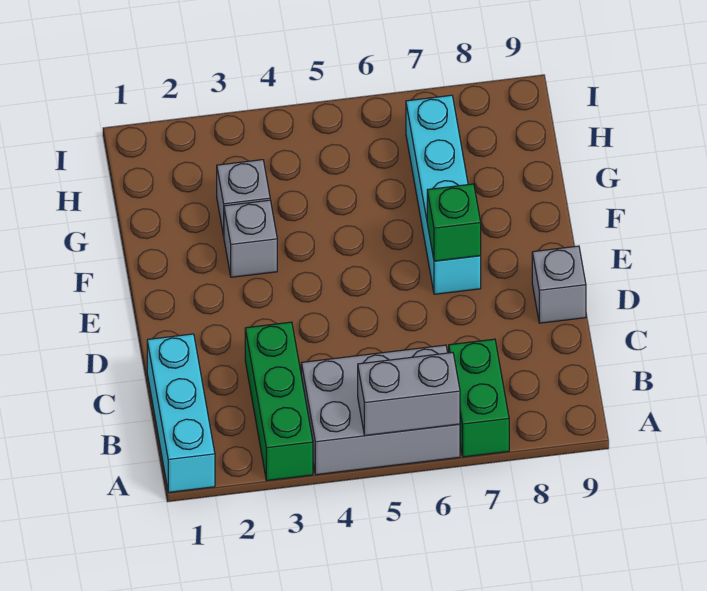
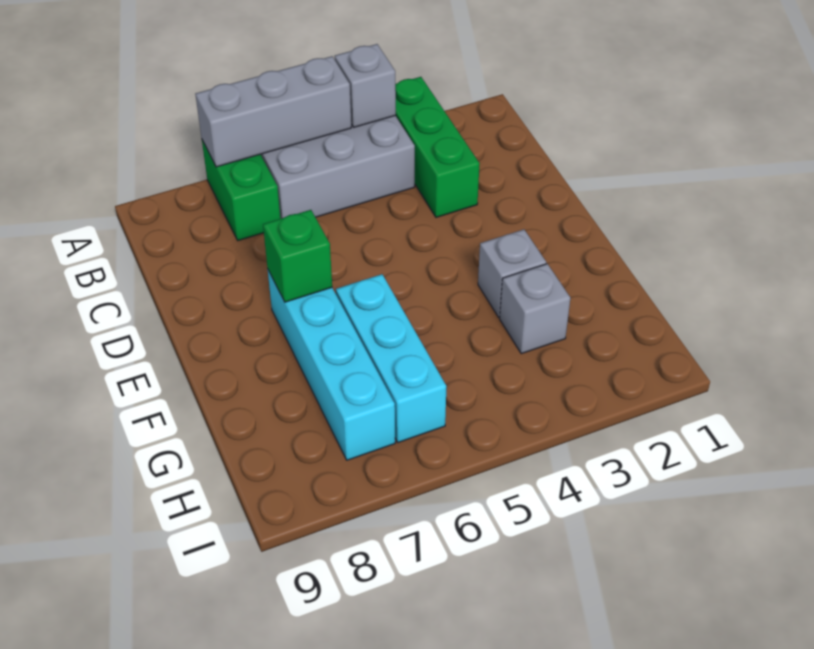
cyan brick A1:C1 level 1 -> cyan brick F6:H6 level 1
grey brick A5:A6 level 2 -> grey brick A5:A7 level 2
grey brick D9 level 1 -> grey brick A4 level 2

